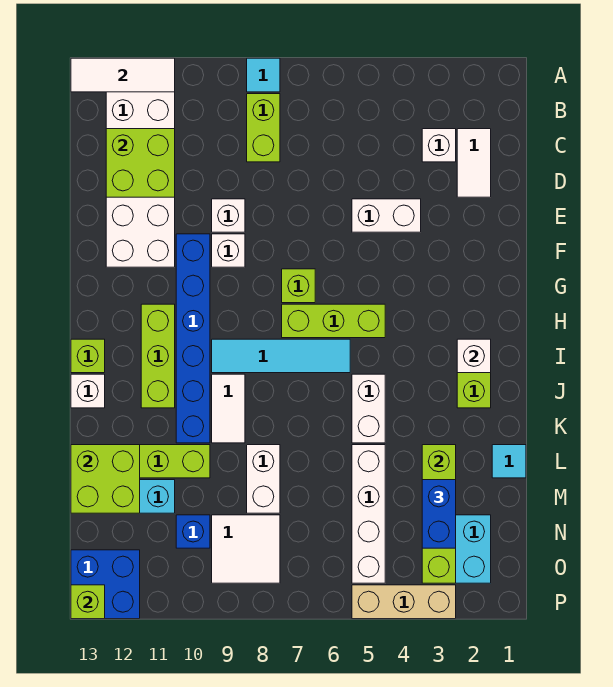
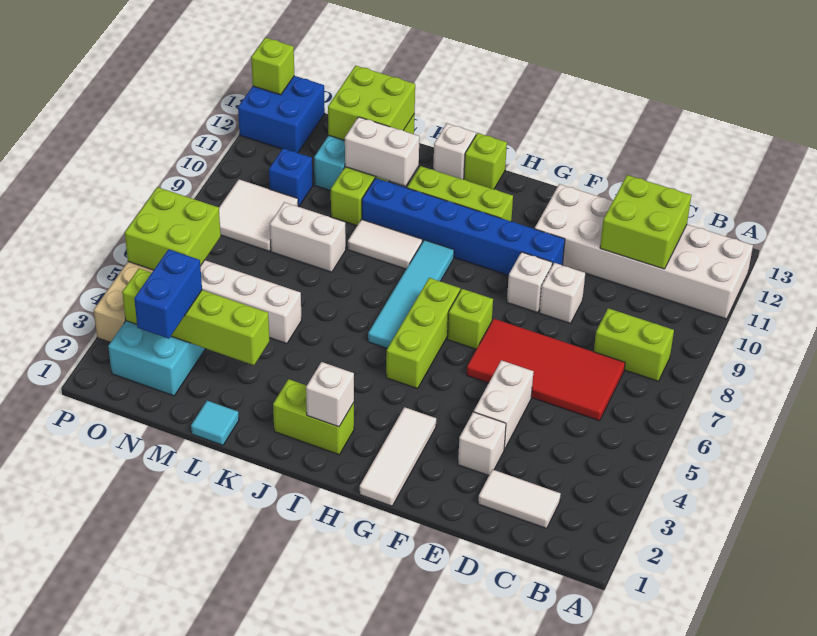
cyan tile A8 level 1 -> none
white tile A11:A13 level 2 -> white tile G1:G3 level 1
white brick C3 level 1 -> white brick E3 level 1
none -> red tile C6:F7 level 1
white brick J5:K5 level 1 -> white brick K11:L11 level 2
blue brick M3:N3 level 3 -> blue brick N2:N3 level 3
none -> lime brick O5:P6 level 2

